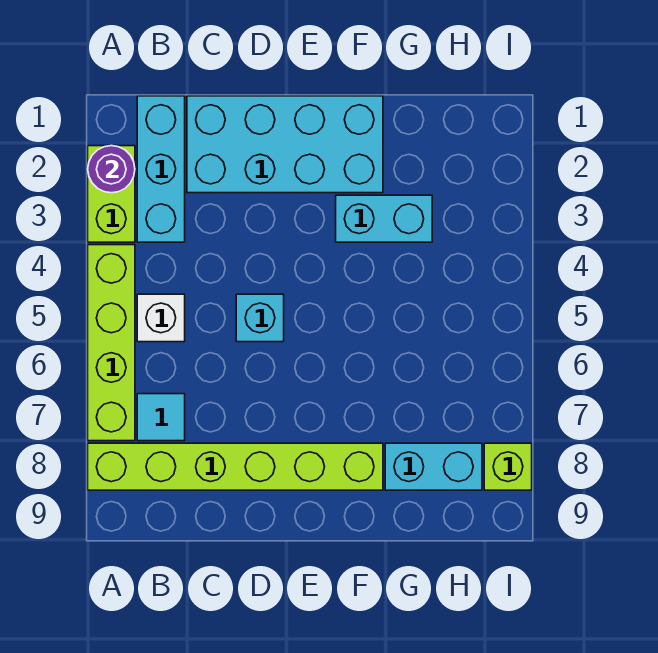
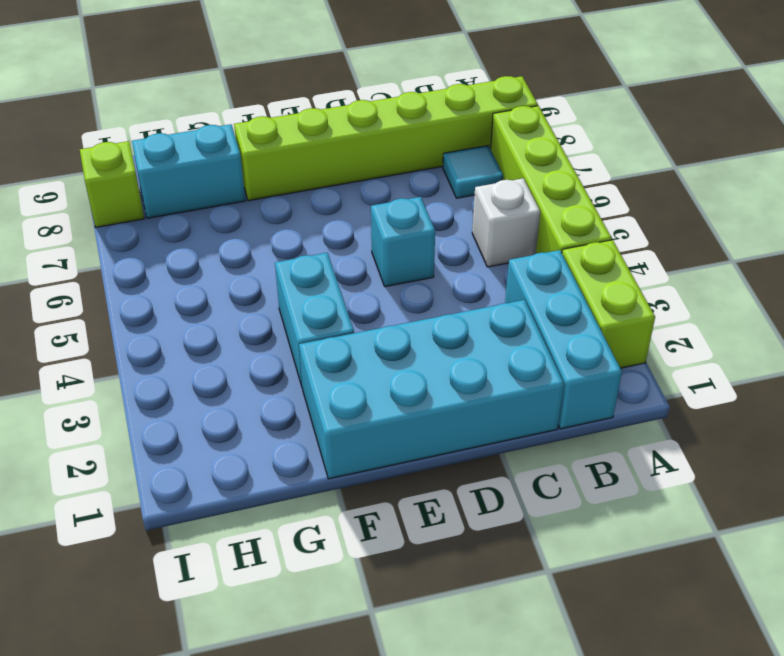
purple round brick A2 level 2 -> none
cyan brick F3:G3 level 1 -> cyan brick F3:F4 level 1

